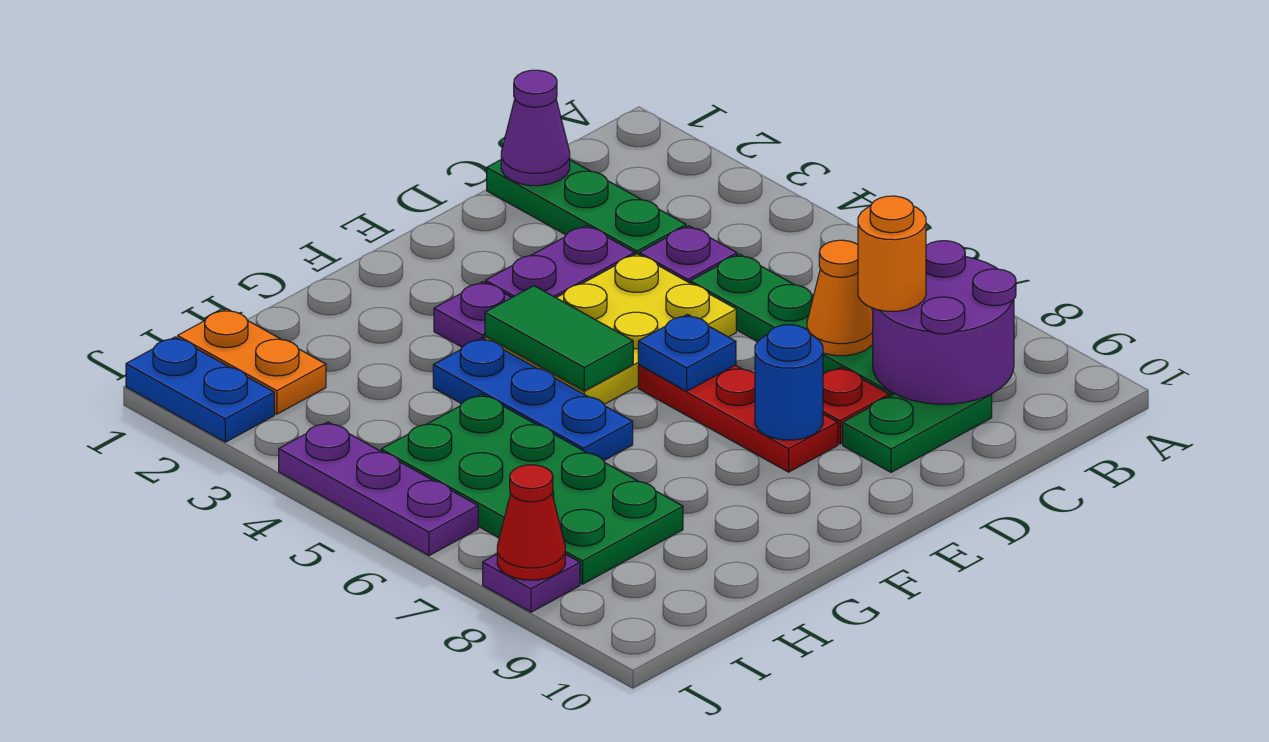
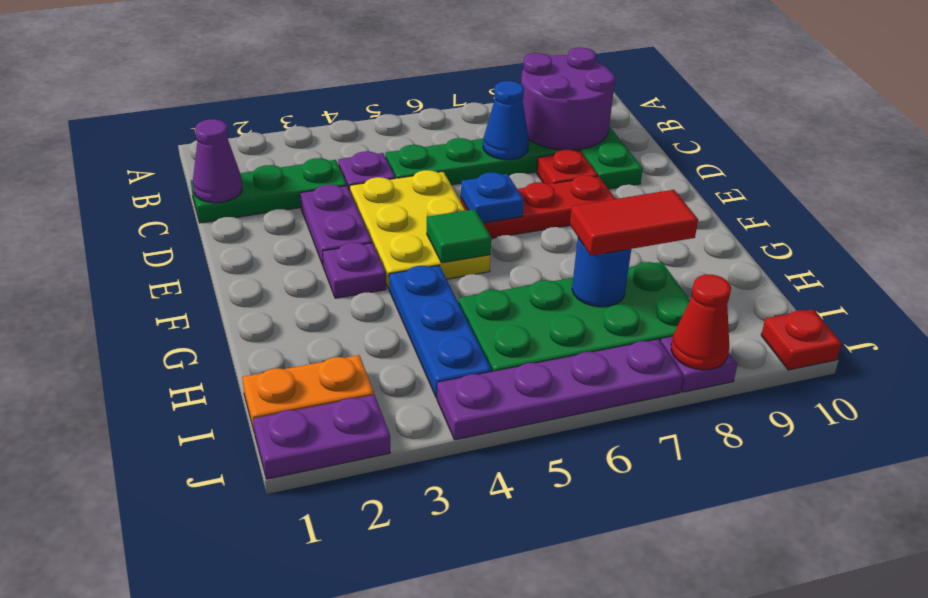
orange cone C7 level 2 -> blue cone C7 level 2
orange round brick C8 level 3 -> none
blue round brick E8 level 2 -> blue round brick H7 level 2
green tile F4:F5 level 2 -> green tile F5 level 2
blue plate G4:G6 level 1 -> blue plate G4:I4 level 1
none -> red tile H7:H8 level 3
blue plate J1:J2 level 1 -> purple plate J1:J2 level 1
purple plate J4:J6 level 1 -> purple plate J4:J7 level 1
none -> red plate J10 level 1

